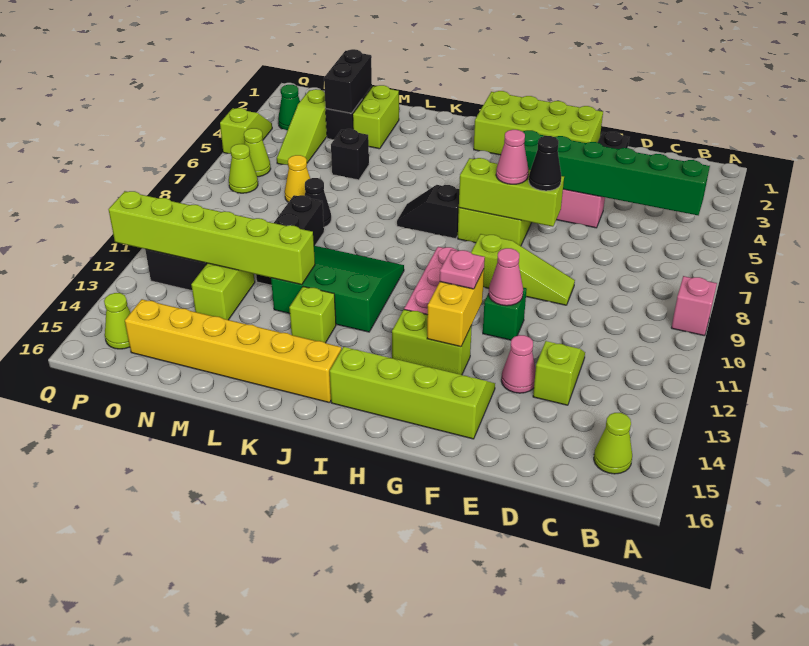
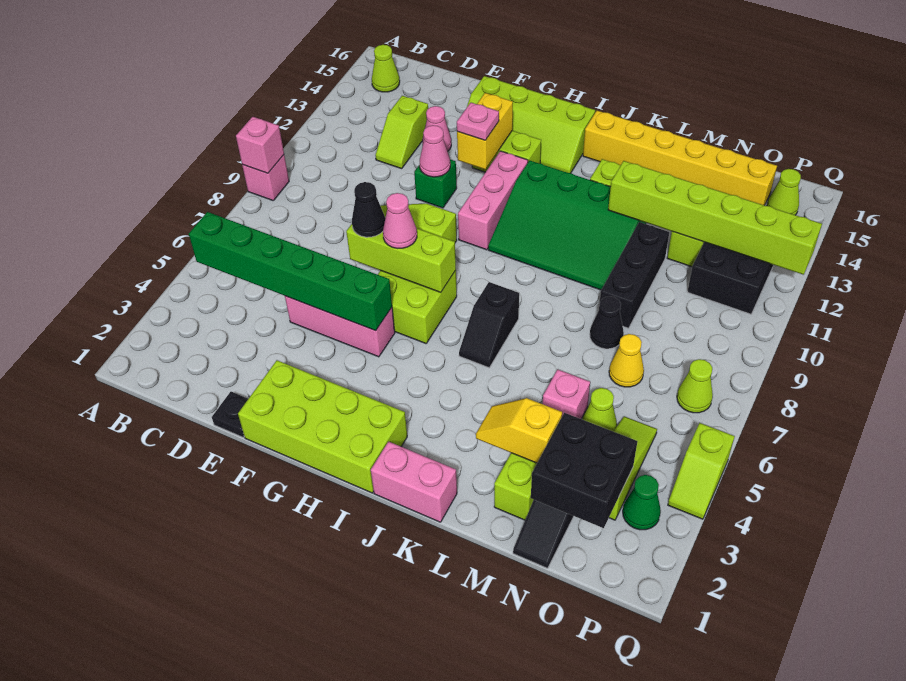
none -> pink brick A9 level 2
black slope I7:J7 level 1 top I -> black slope J6:J7 level 1 top 7
none -> pink brick J1:K1 level 1
green slope J10:L12 level 1 top 12 -> green slope I10:L12 level 1 top 12
none -> yellow slope L3:M3 level 2 top M
black brick M5 level 1 -> pink brick M5 level 1
black brick N2:N3 level 2 -> black brick N2:O3 level 2
lime cone P6 level 1 -> lime cone N5 level 1

